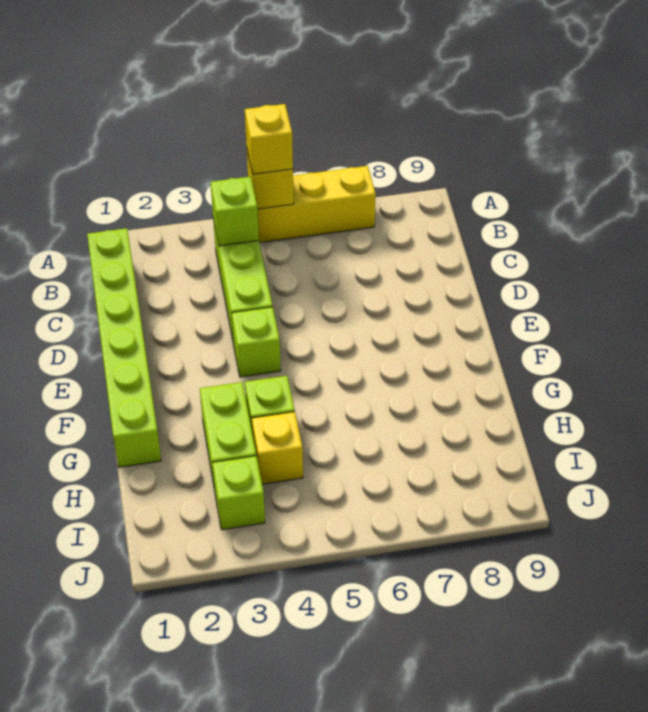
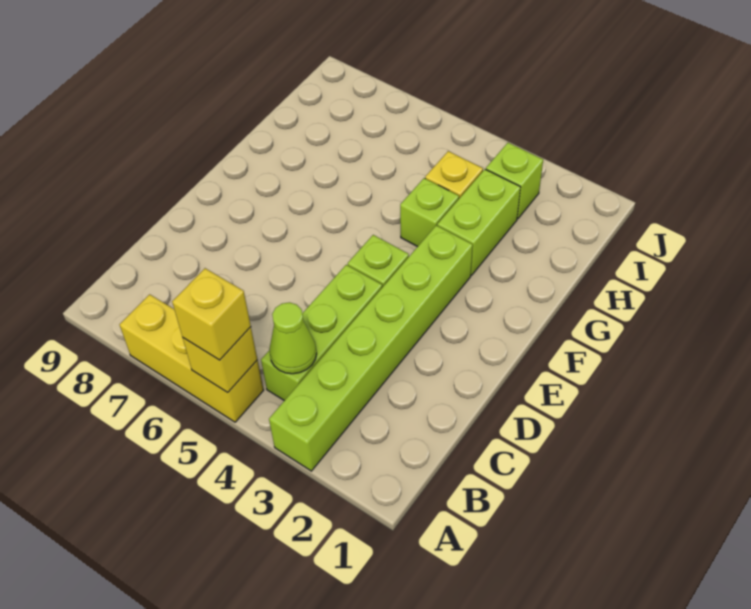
lime brick B1:G1 level 1 -> lime brick A3:F3 level 1
lime brick B4 level 2 -> lime cone B4 level 2

